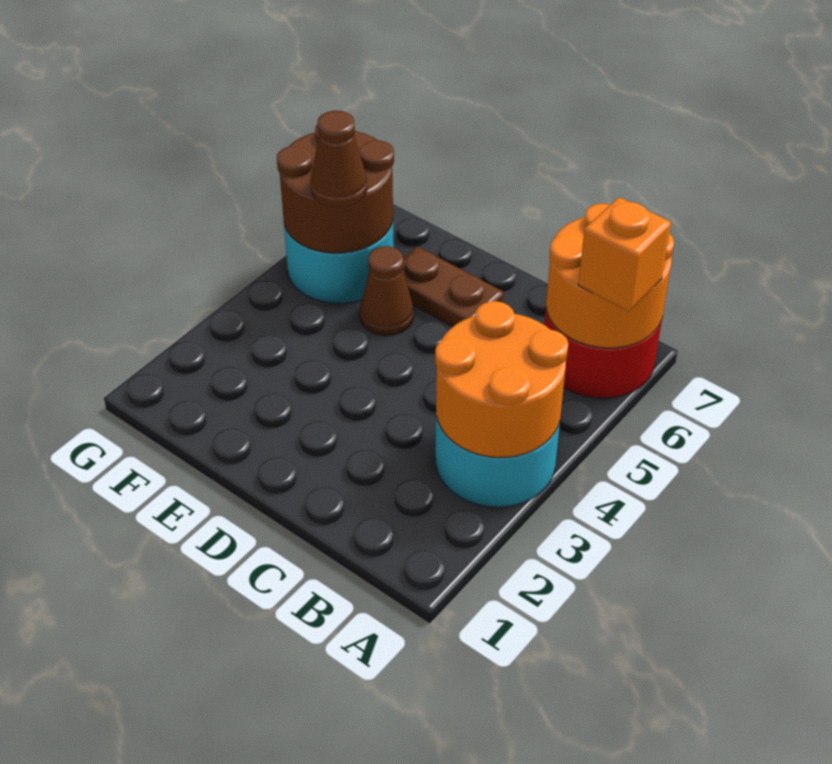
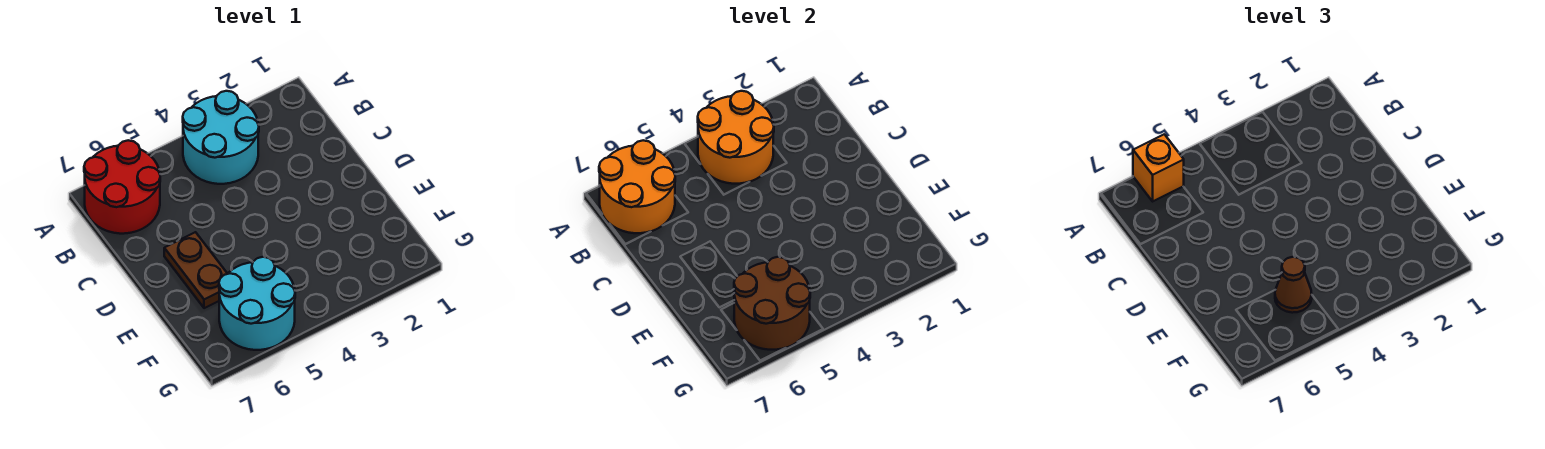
brown cone E5 level 1 -> none

